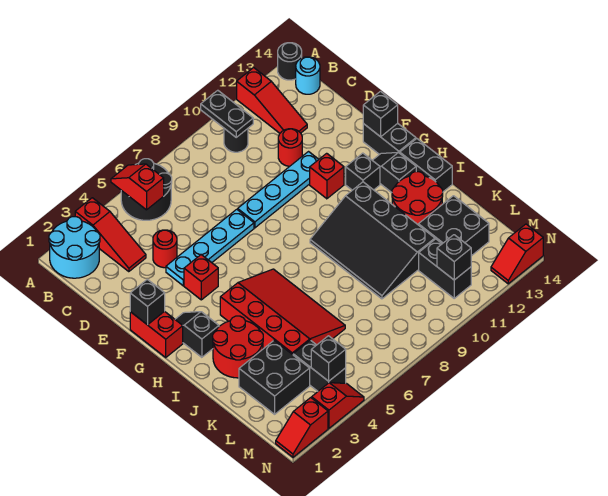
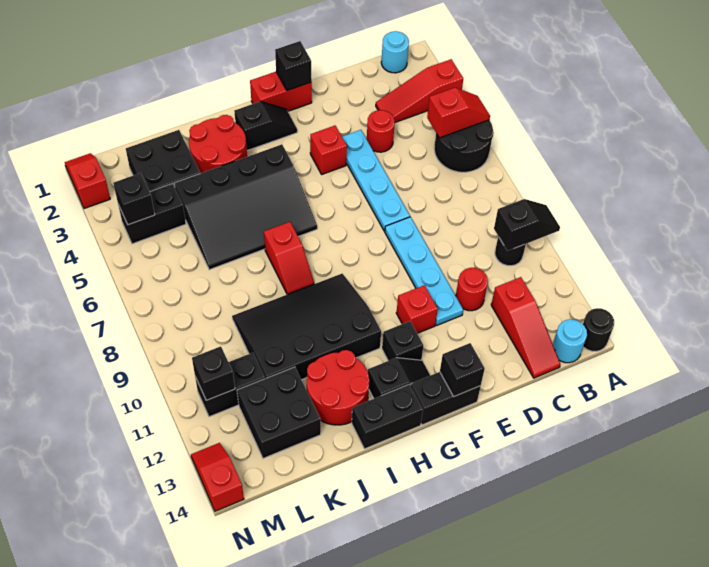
cyan round brick A1:B2 level 1 -> cyan round brick B1 level 1
black plate A10:B10 level 2 -> black slope A10:B10 level 2 top B
red slope A12:C12 level 1 top A -> red slope C12:C14 level 1 top 12
red slope H4:K6 level 1 top 4 -> black slope H4:K6 level 1 top 4
red slope N3:N4 level 1 top 3 -> red slope I7:I8 level 1 top 7

